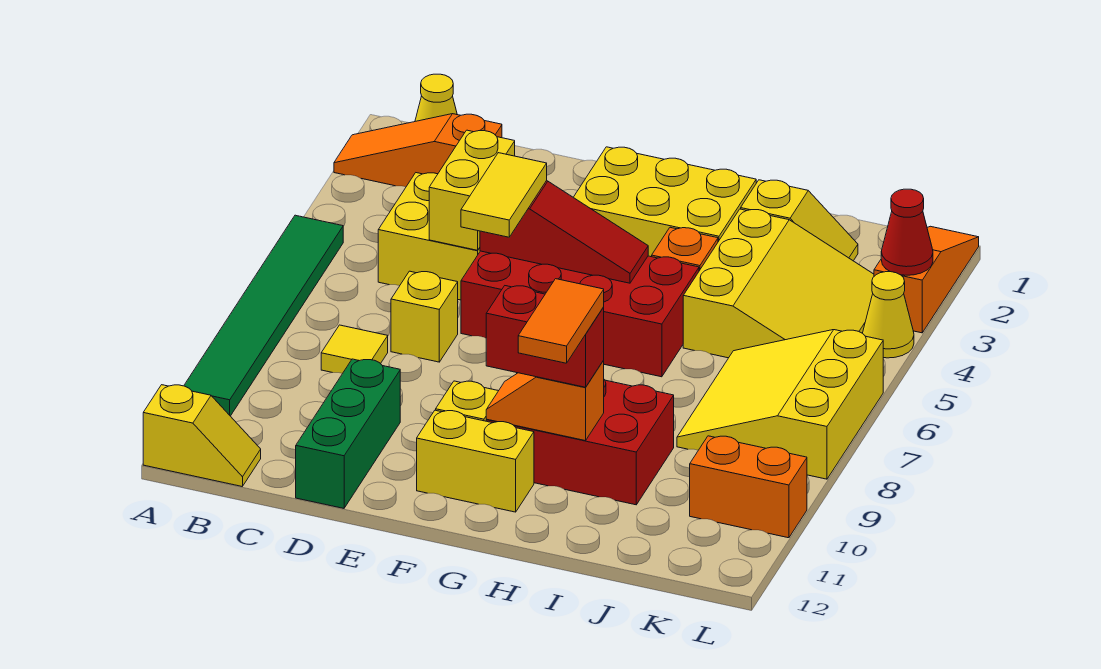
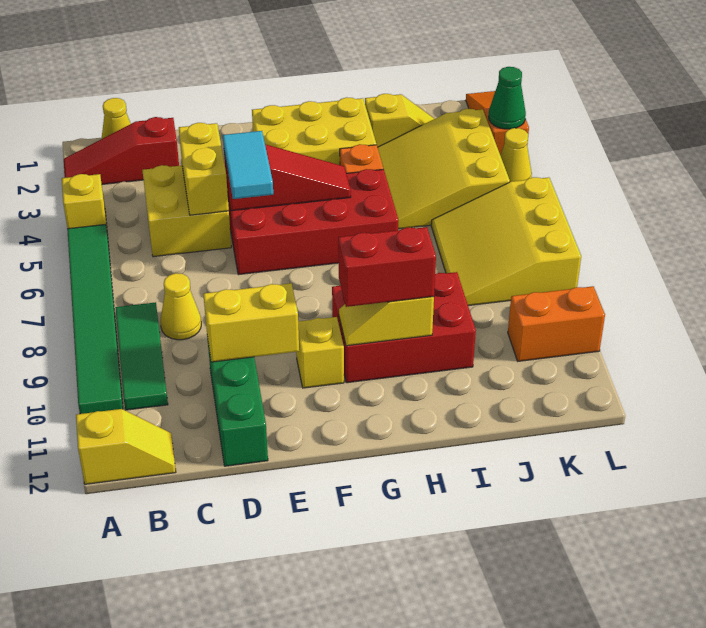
orange slope A2:C2 level 1 top C -> red slope A2:C2 level 1 top C
none -> green tile B8:B10 level 1
yellow tile C8 level 1 -> yellow cone C8 level 1
yellow brick D7 level 1 -> yellow brick A4 level 1
yellow tile E5:E6 level 3 -> cyan tile E5:E6 level 3
yellow brick F11:G11 level 1 -> yellow brick D10:E10 level 2
orange slope G10:H10 level 2 top H -> yellow slope G10:H10 level 2 top H
orange tile H10:H11 level 4 -> none
yellow slope I3:K5 level 1 top I -> yellow slope I3:K5 level 1 top K
red cone L3 level 2 -> green cone L3 level 2

